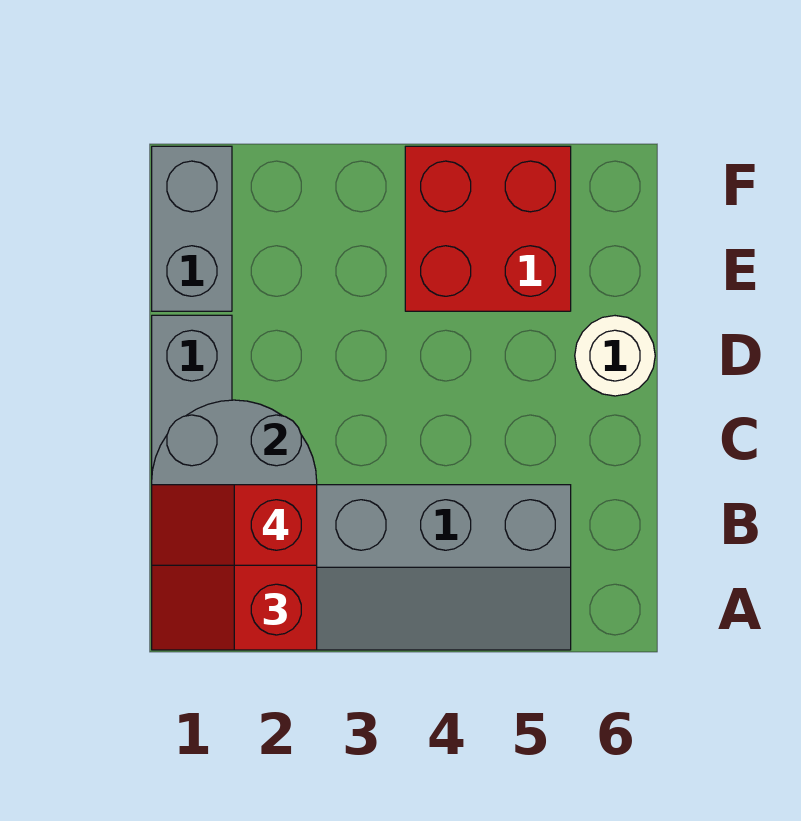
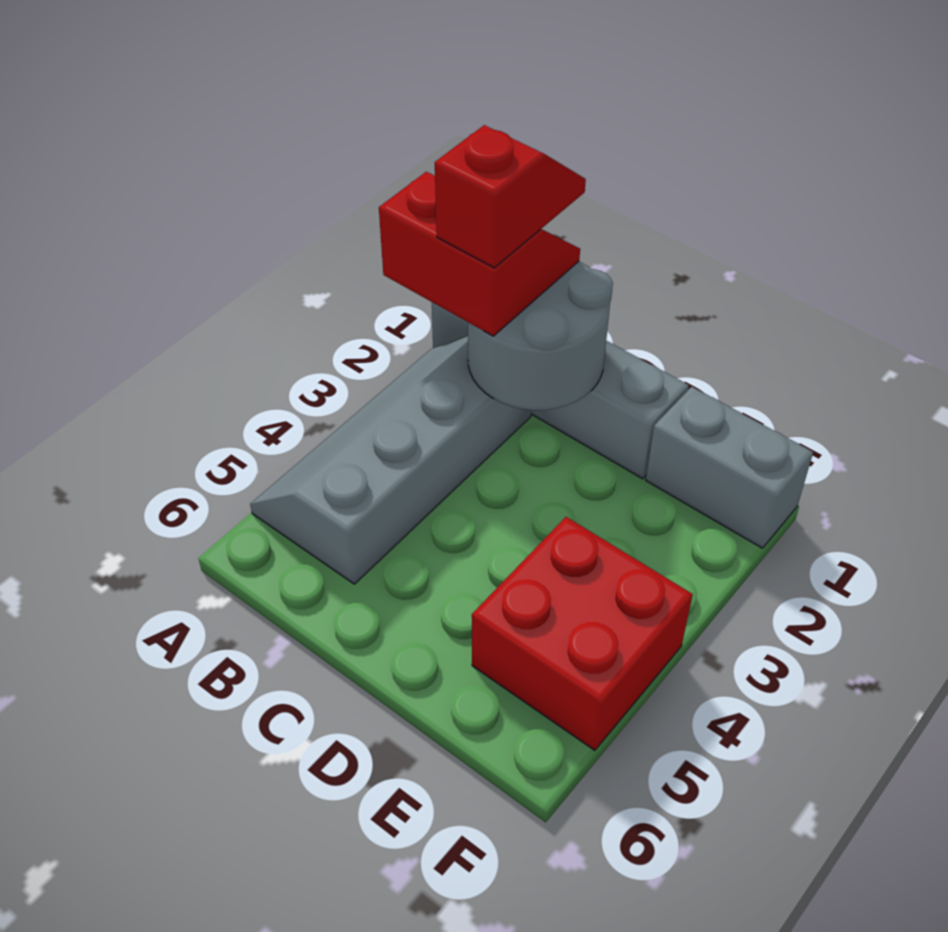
white round brick D6 level 1 -> none

